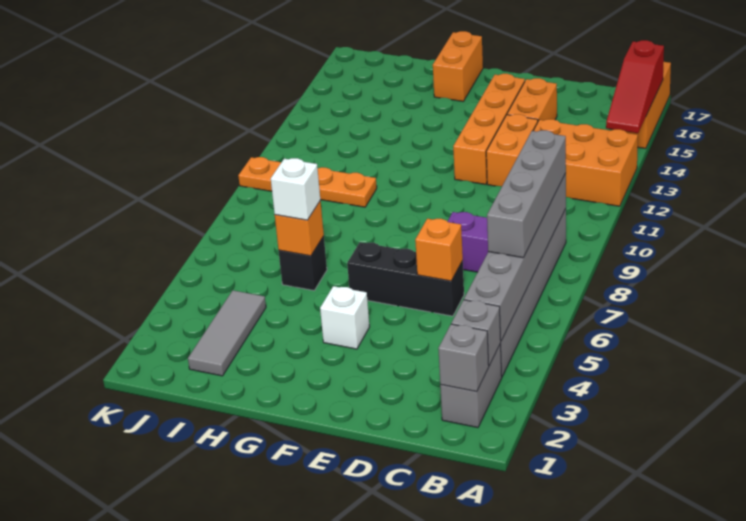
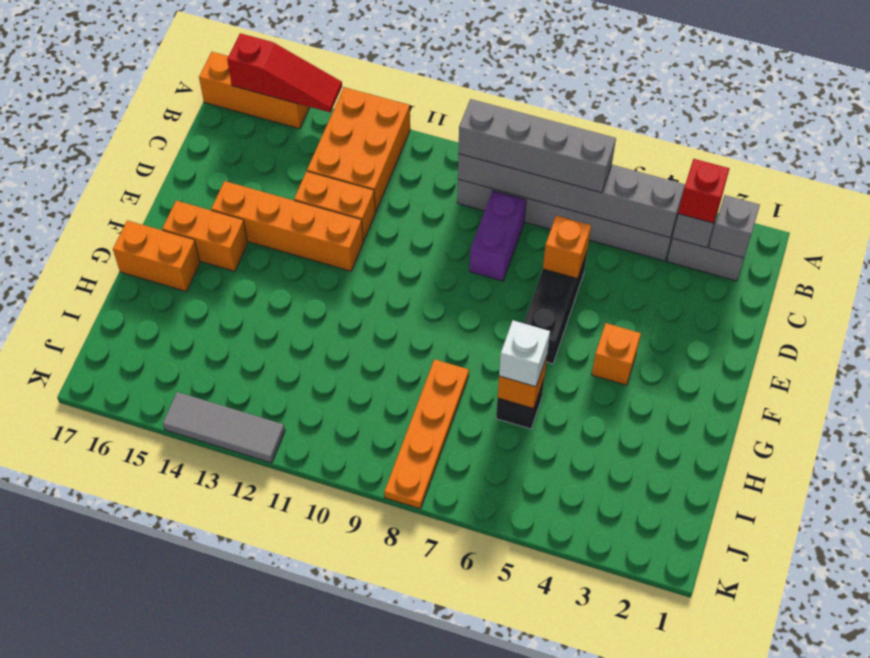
none -> red brick B3 level 3
orange brick D14:D15 level 1 -> orange brick F15:F16 level 1
white brick F4 level 1 -> orange brick F4 level 1
orange plate H10:K10 level 1 -> orange plate H8:K8 level 1
grey tile I2:I4 level 1 -> grey tile K12:K14 level 1

